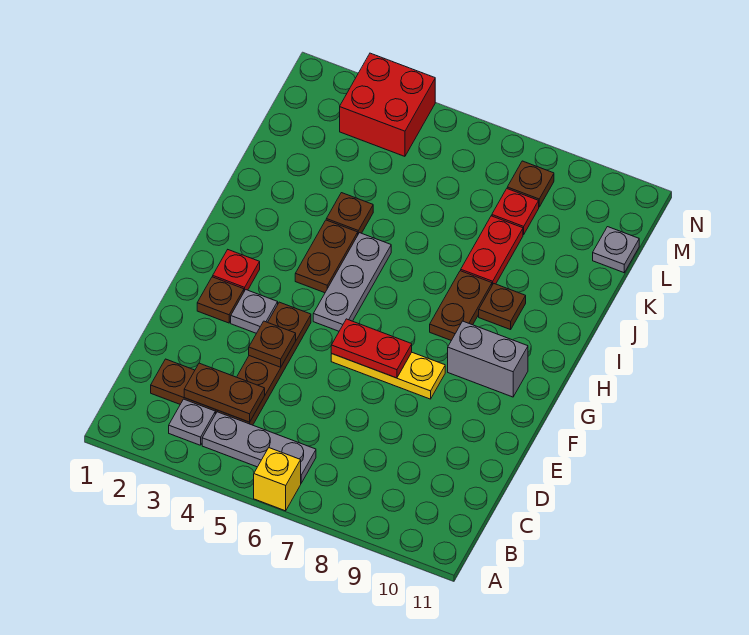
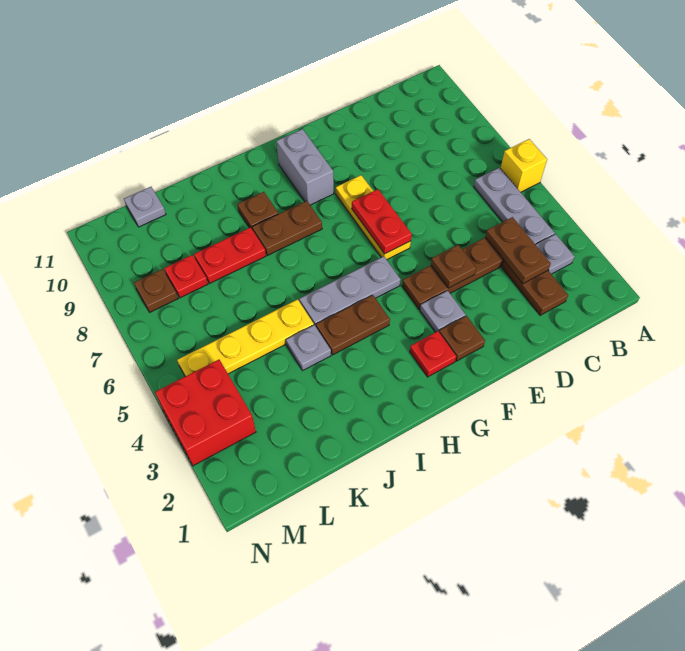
brown plate J4 level 1 -> grey plate J4 level 1
none -> yellow plate J5:M5 level 1

